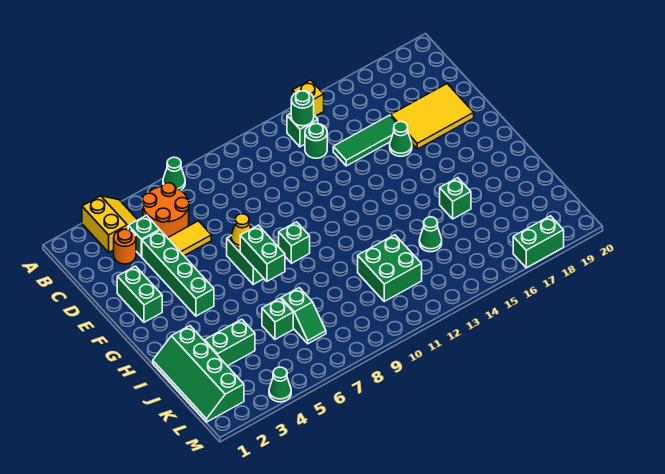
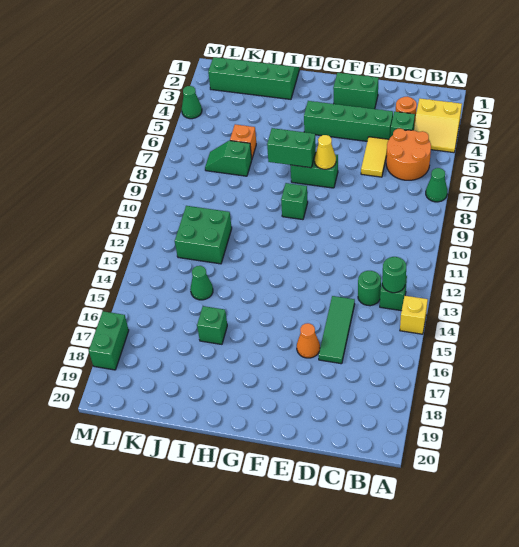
yellow tile D17:E19 level 1 -> none
green cone E16 level 1 -> orange cone E16 level 1
green brick J3:J4 level 1 -> none
green brick J6 level 1 -> orange brick J6 level 1

